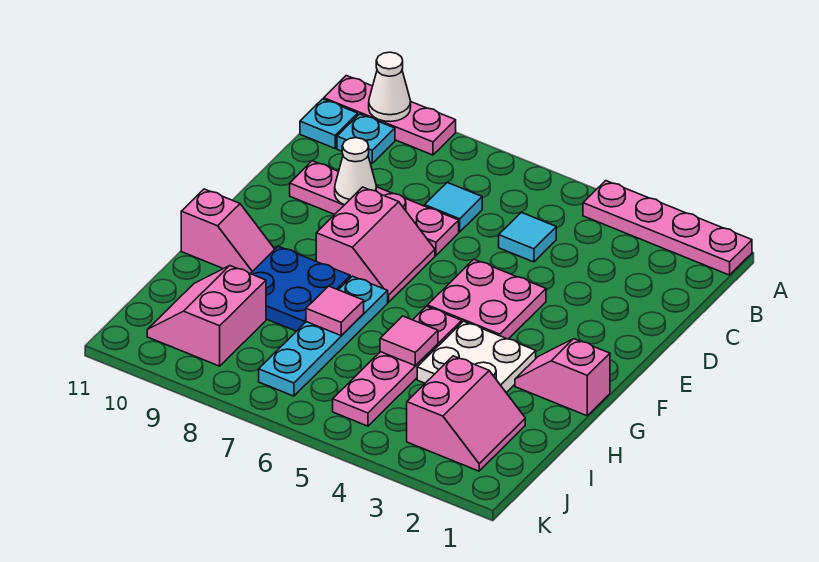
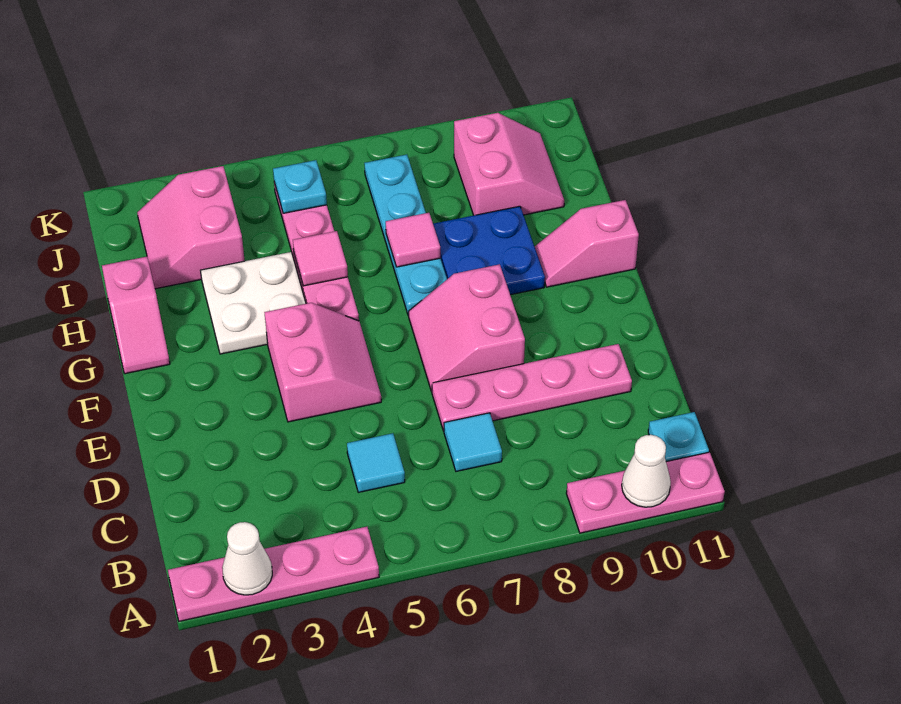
cyan plate B10 level 1 -> cyan plate J5 level 2
white cone D9 level 2 -> white cone A2 level 2
pink plate E4:F5 level 1 -> pink slope E4:F5 level 1 top 4
pink slope G1:G2 level 1 top 1 -> pink slope G1:H1 level 1 top H

